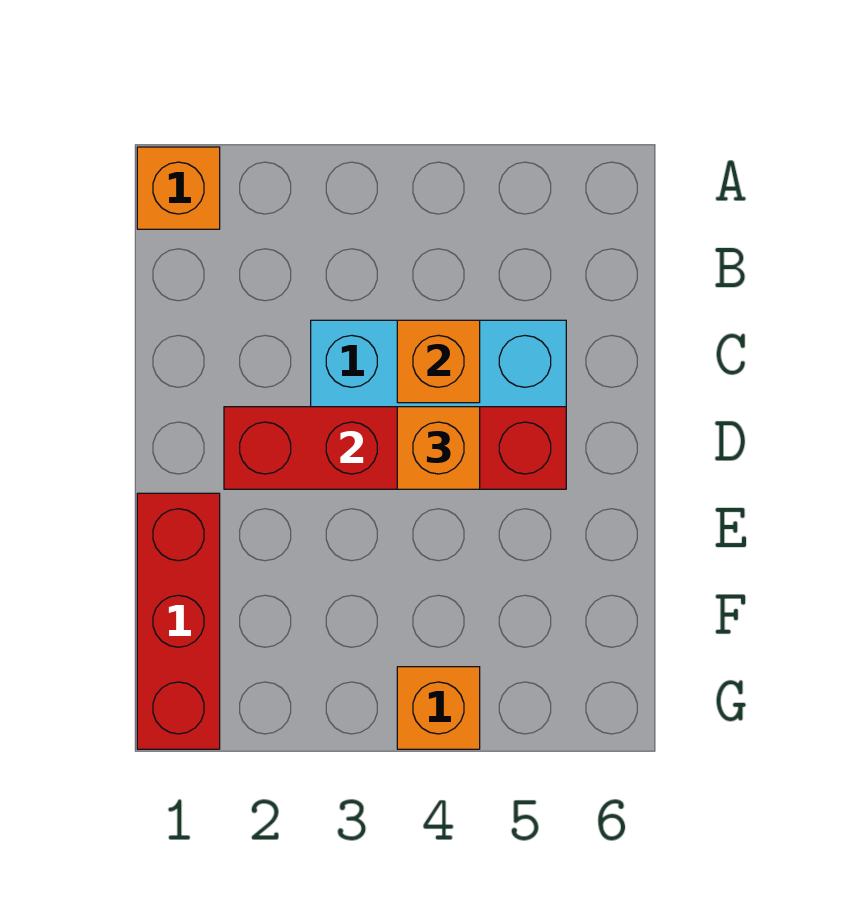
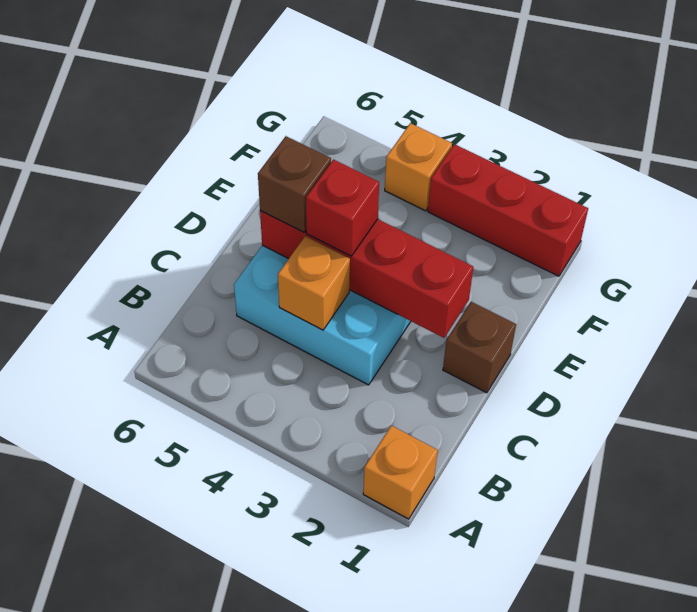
none -> brown brick D1 level 1
orange brick D4 level 3 -> red brick D4 level 3
none -> brown brick D5 level 3
red brick E1:G1 level 1 -> red brick G1:G3 level 1

